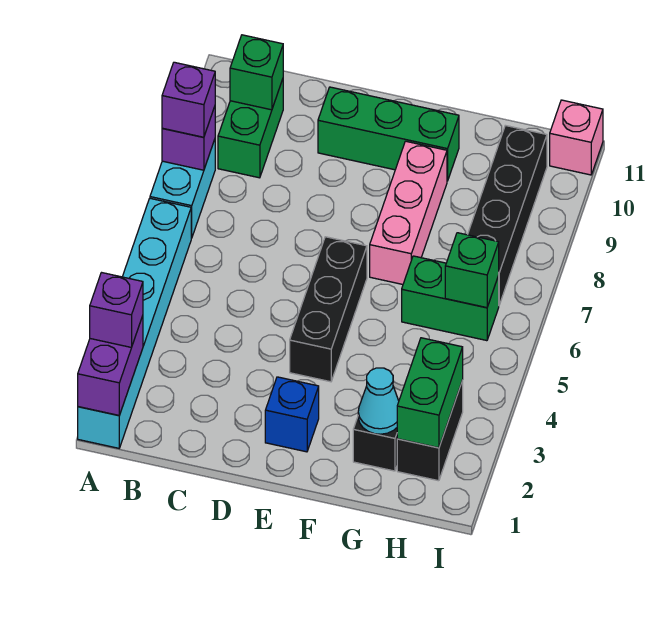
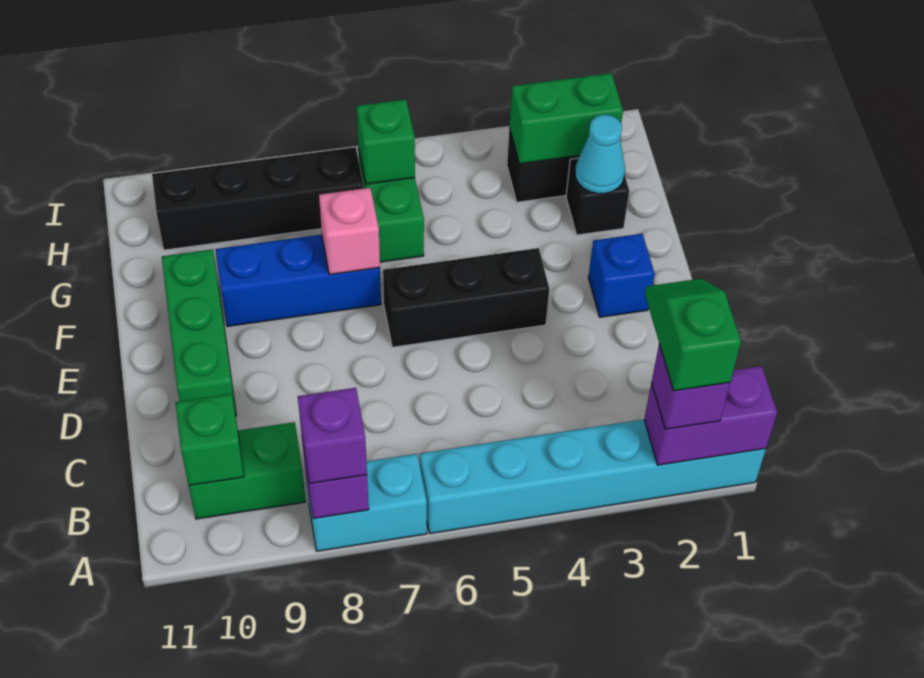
none -> green slope A2:B2 level 4 top A
pink brick F7:F9 level 1 -> blue brick F7:F9 level 1
pink brick I11 level 1 -> pink brick F7 level 2

